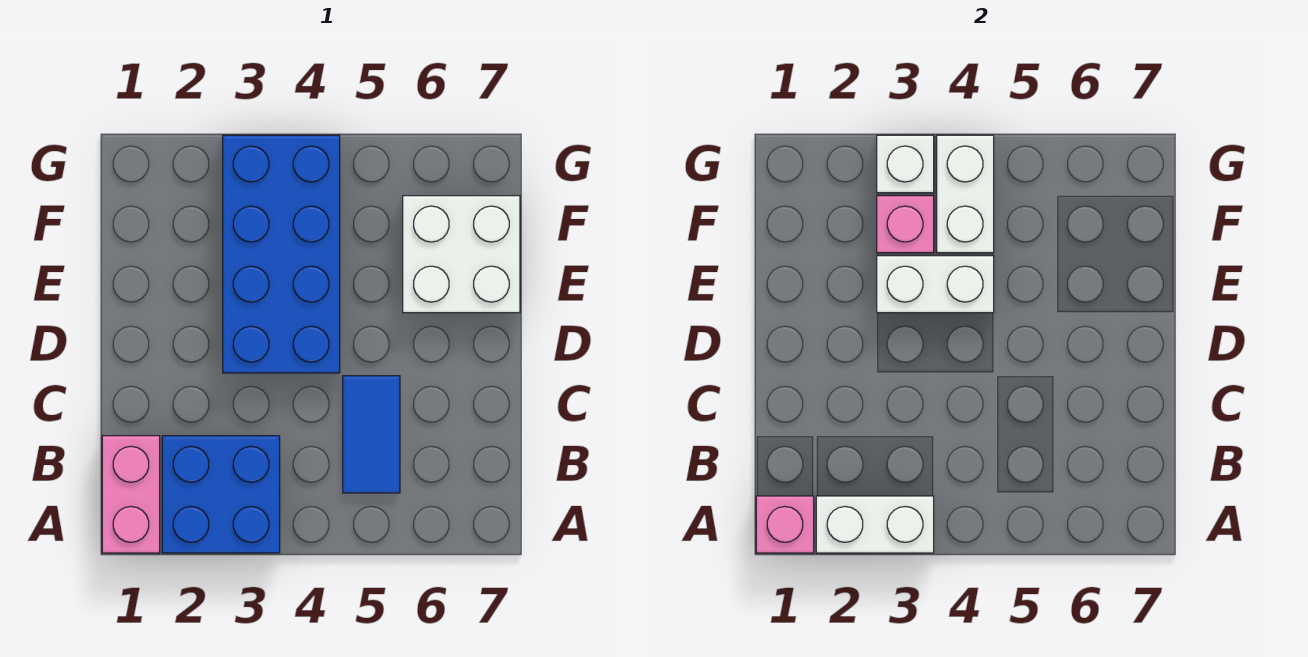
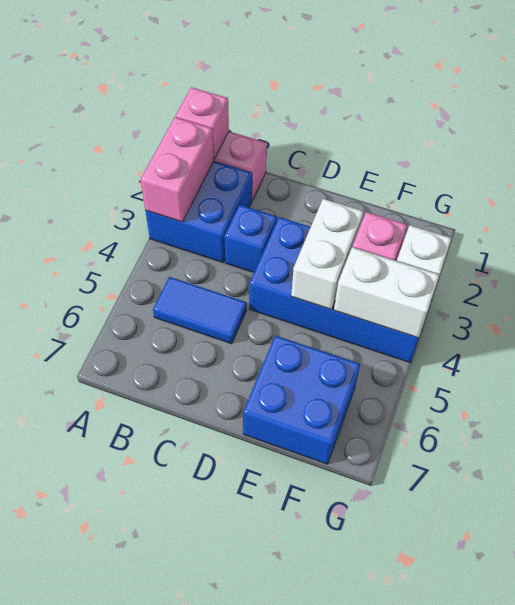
white brick A2:A3 level 2 -> pink brick A2:A3 level 2
none -> blue brick C3 level 1
white brick E6:F7 level 1 -> blue brick E6:F7 level 1

